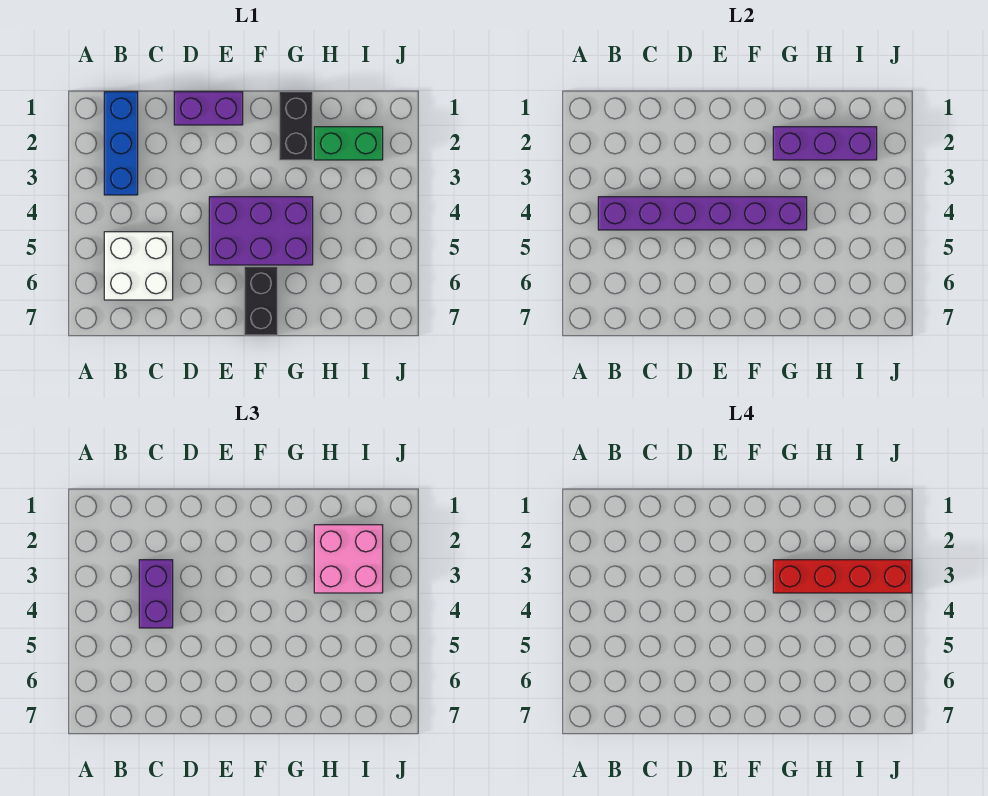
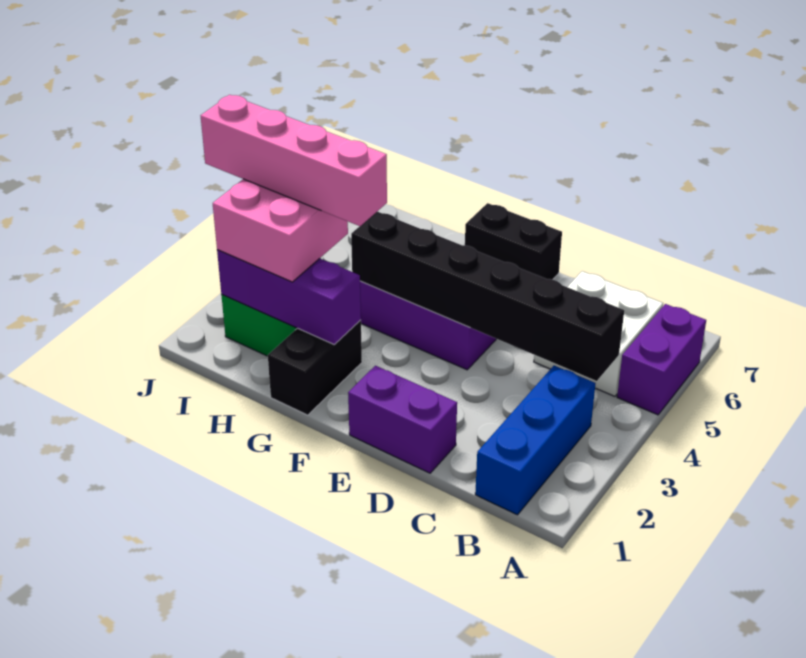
purple brick B4:G4 level 2 -> black brick B4:G4 level 2
purple brick C3:C4 level 3 -> purple brick A5:A6 level 1
black brick F6:F7 level 1 -> black brick E7:F7 level 1
red brick G3:J3 level 4 -> pink brick G3:J3 level 4

